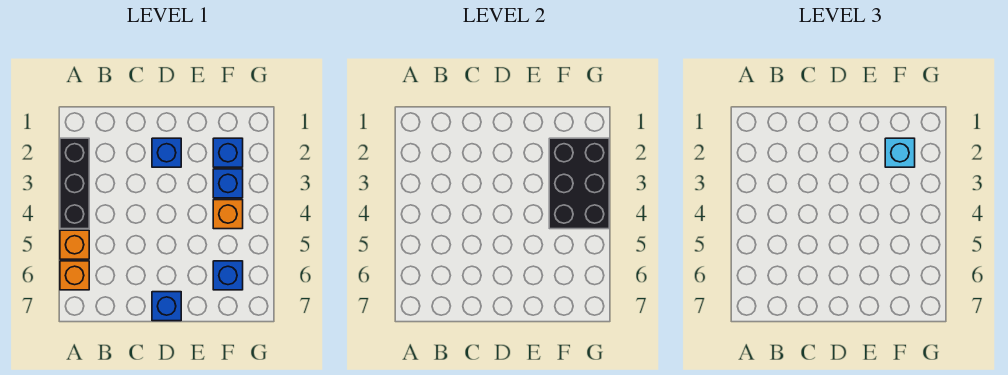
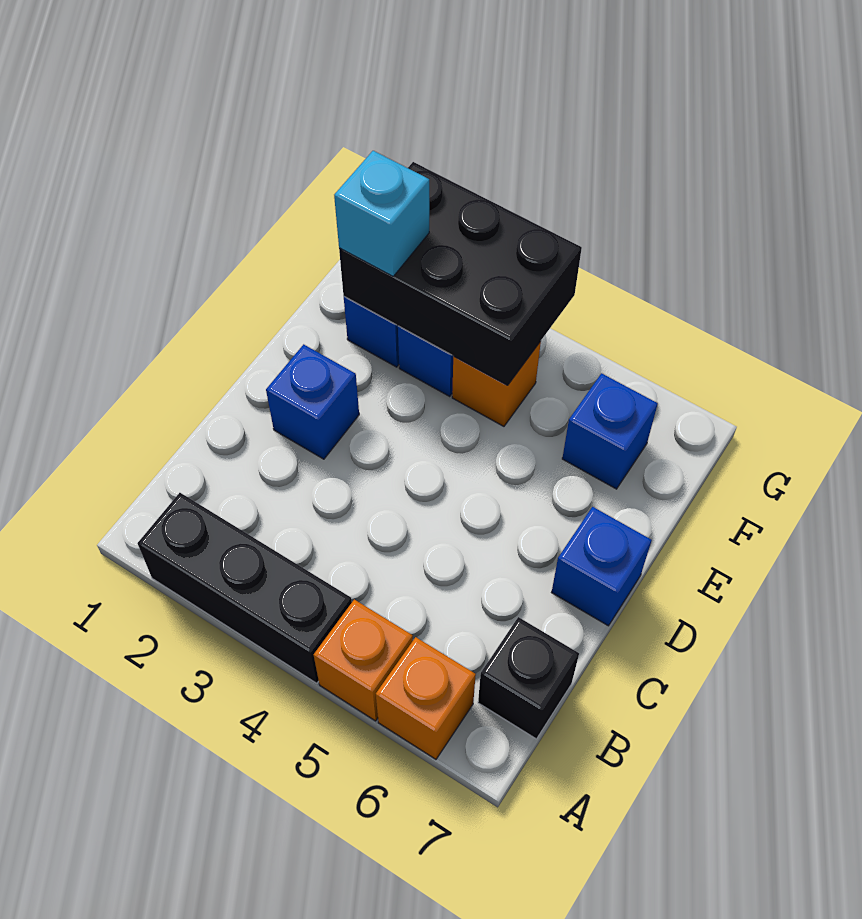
none -> black brick B7 level 1

